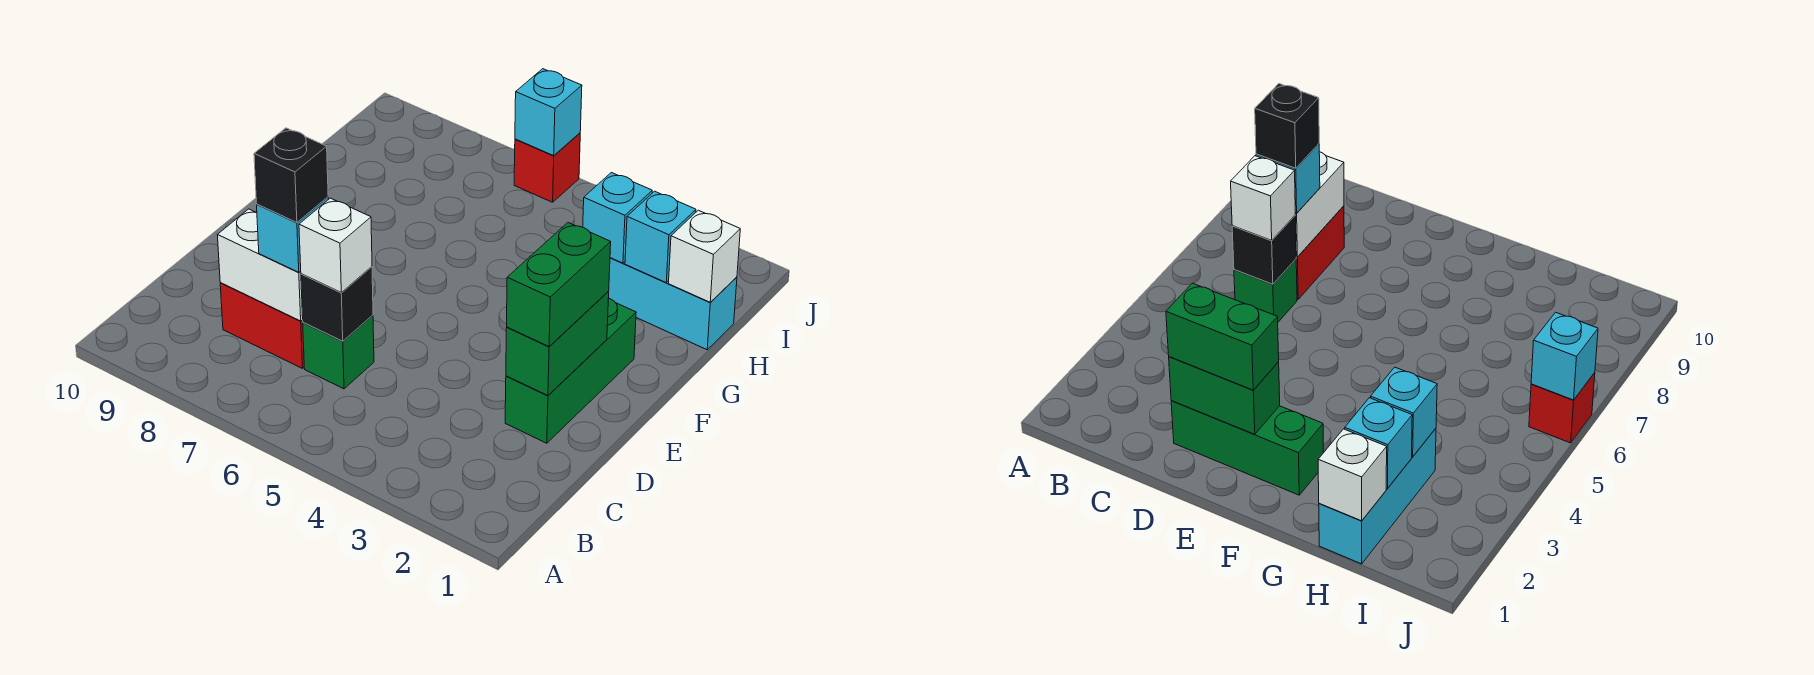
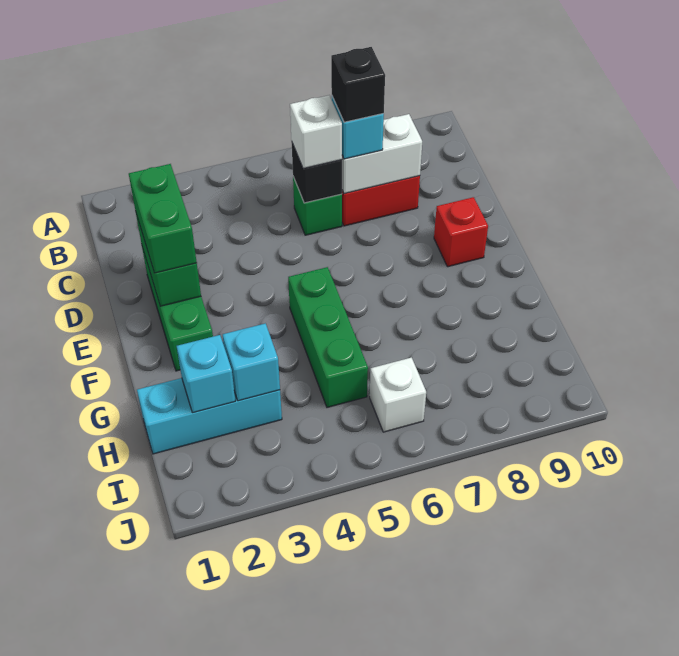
none -> green brick F5:H5 level 1
white brick H1 level 2 -> white brick I6 level 1
red brick J6 level 1 -> red brick E9 level 1
cyan brick J6 level 2 -> none

